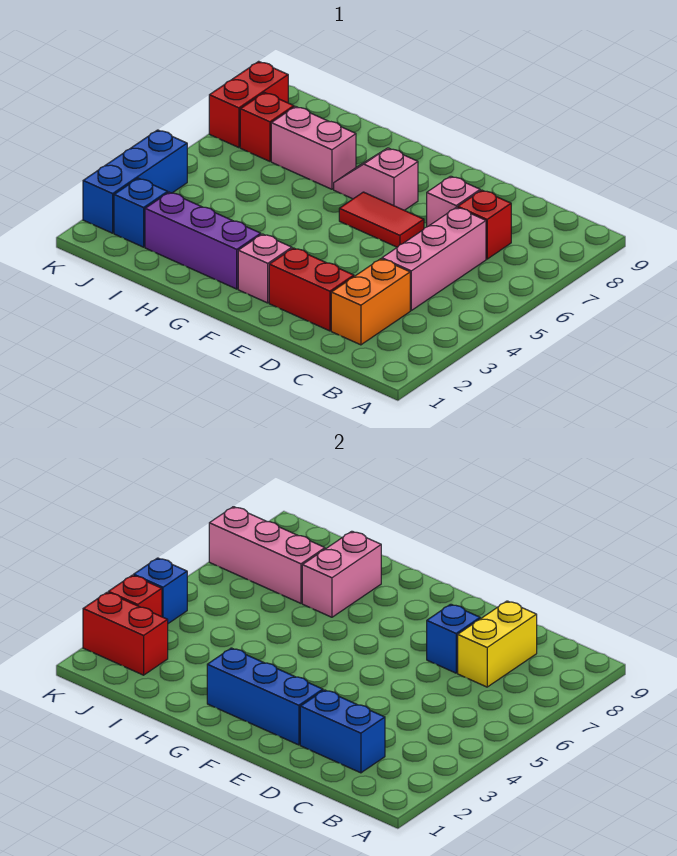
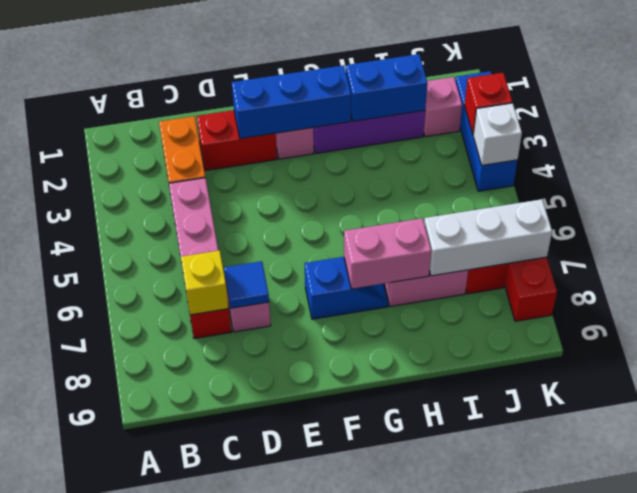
blue brick C2:D2 level 2 -> blue brick H2:I2 level 2
yellow brick C7:C8 level 2 -> yellow brick C7 level 2
blue brick D7 level 2 -> blue tile D7 level 2
red tile E6:F6 level 1 -> none
pink slope F7:G7 level 1 top F -> blue slope F7:G7 level 1 top F
pink brick H7:H8 level 2 -> pink brick G7:H7 level 2
pink brick I7:K7 level 2 -> white brick I7:K7 level 2
blue brick J2 level 1 -> pink brick J2 level 1
red brick J2:K2 level 2 -> none
blue brick K4 level 2 -> white brick K4 level 2

